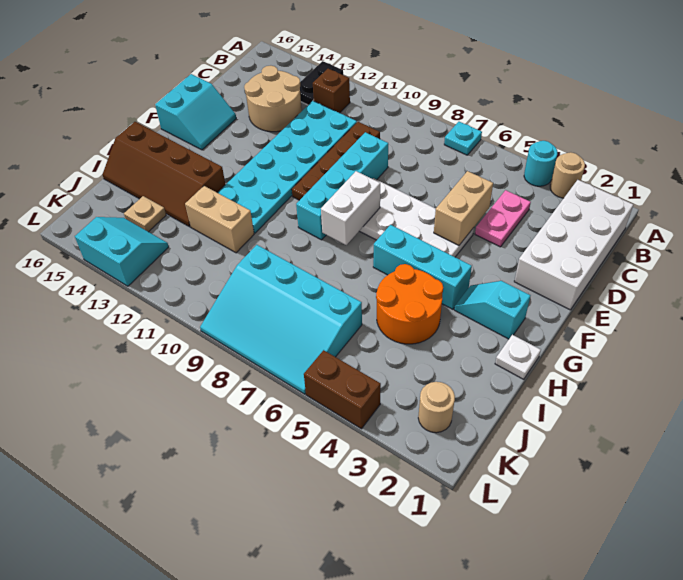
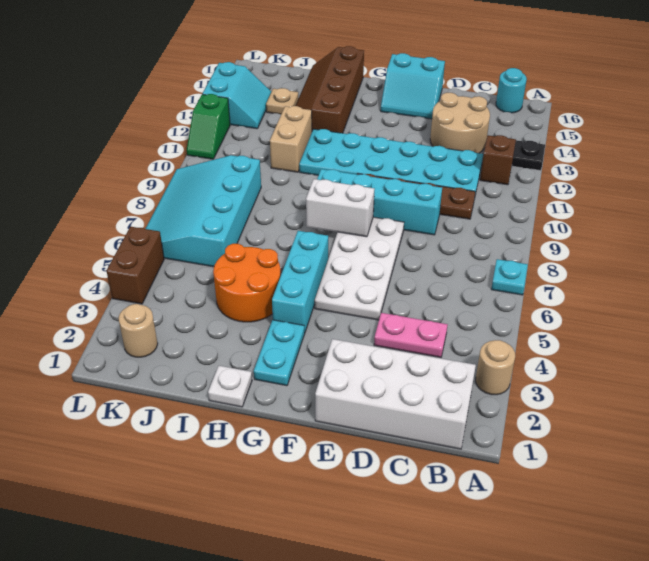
cyan round brick A4 level 1 -> cyan round brick B16 level 1
tan brick D5:E5 level 2 -> none
cyan slope G2:G3 level 1 top 2 -> cyan plate G2:G3 level 1
none -> green slope L11:L12 level 1 top 12

